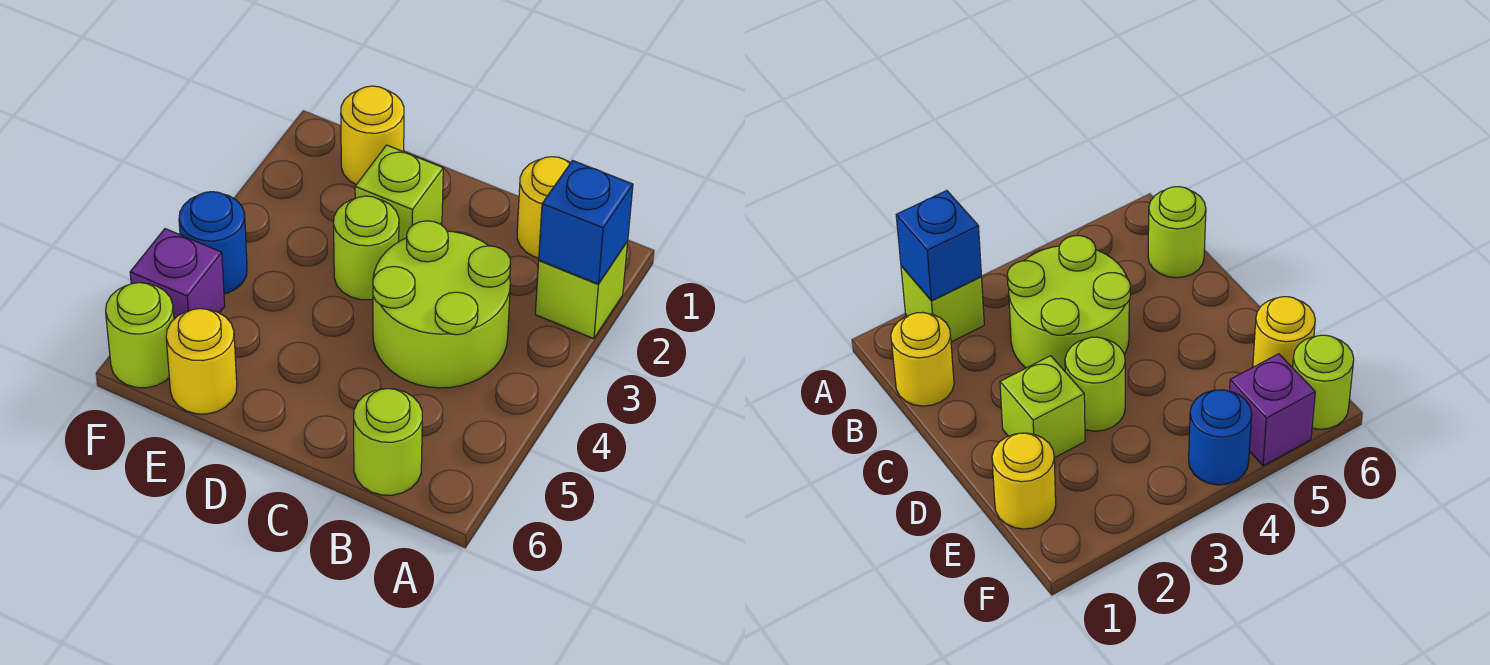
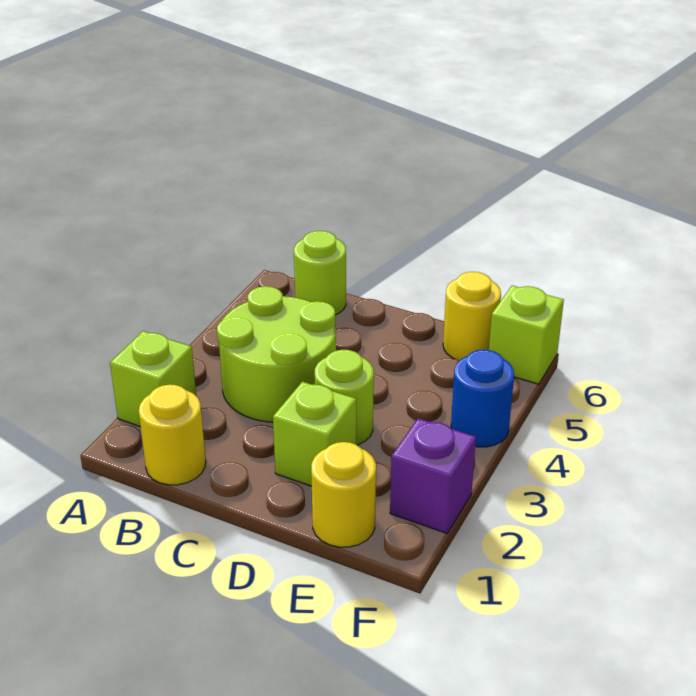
blue brick A2 level 2 -> none
purple brick F5 level 1 -> purple brick F2 level 1
lime round brick F6 level 1 -> lime brick F6 level 1

